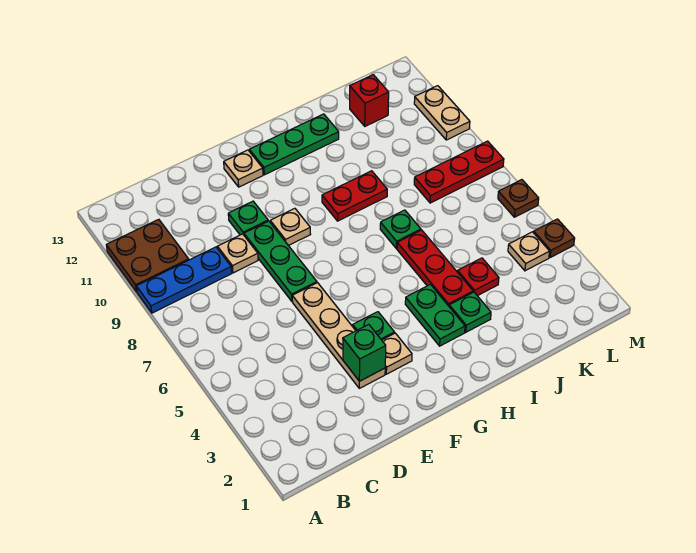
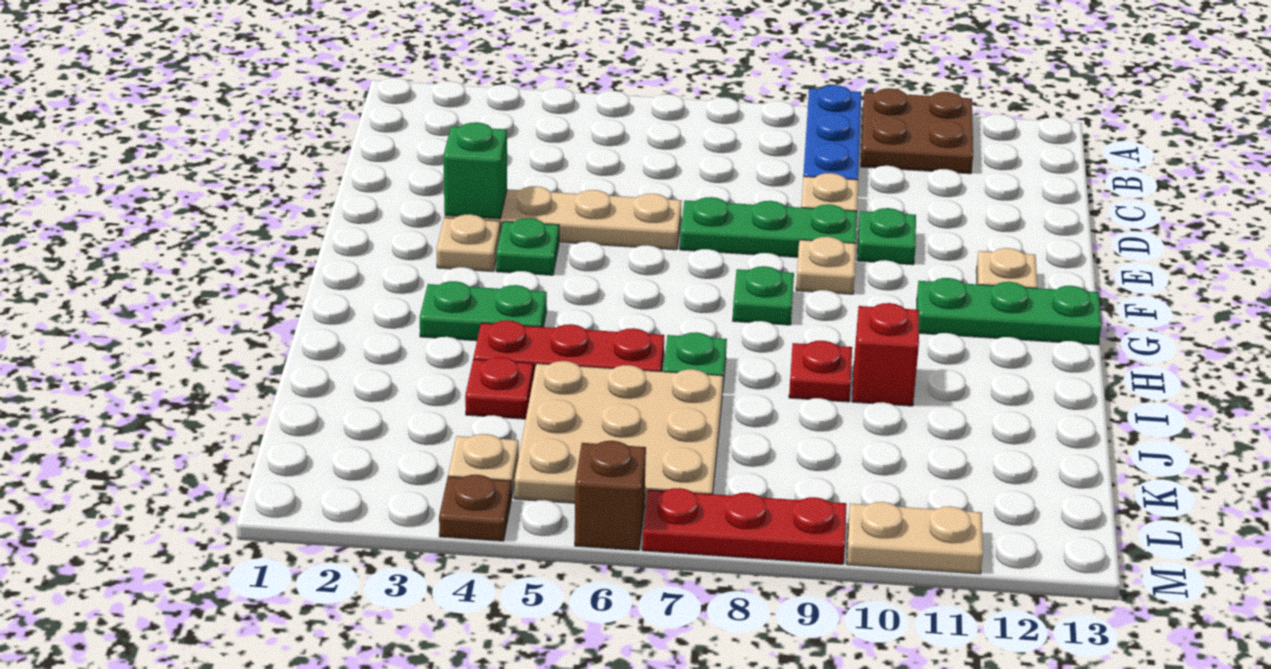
green plate G12:I12 level 1 -> green plate G11:G13 level 1
red plate H9:I9 level 1 -> red plate I9 level 1
green plate I3 level 1 -> green plate G8 level 1
none -> tan plate J5:L7 level 1
red plate K8:M8 level 1 -> red plate M7:M9 level 1
red brick K12 level 1 -> red brick I10 level 1
brown plate M6 level 1 -> brown brick M6 level 1

